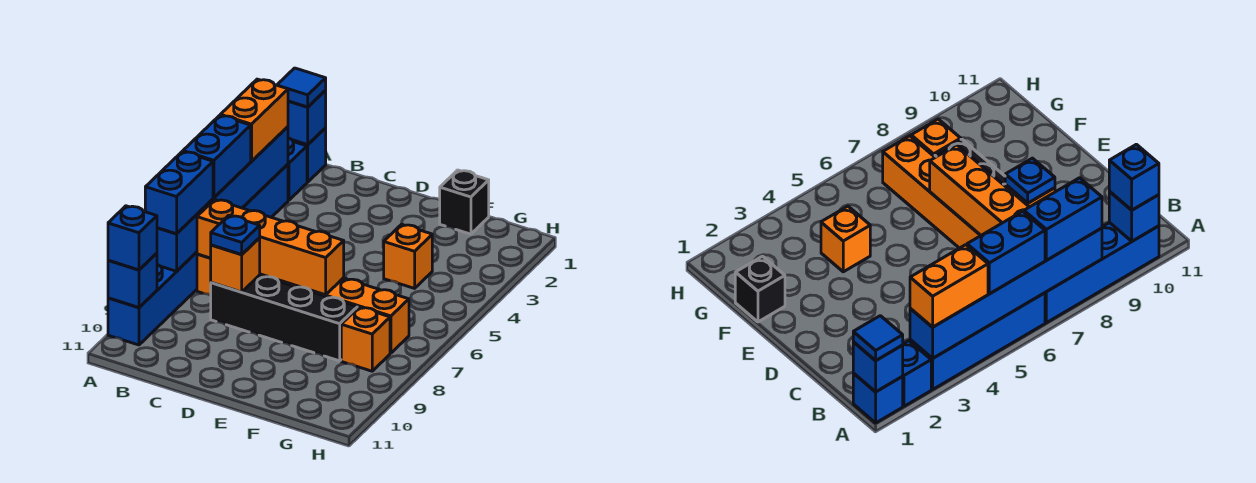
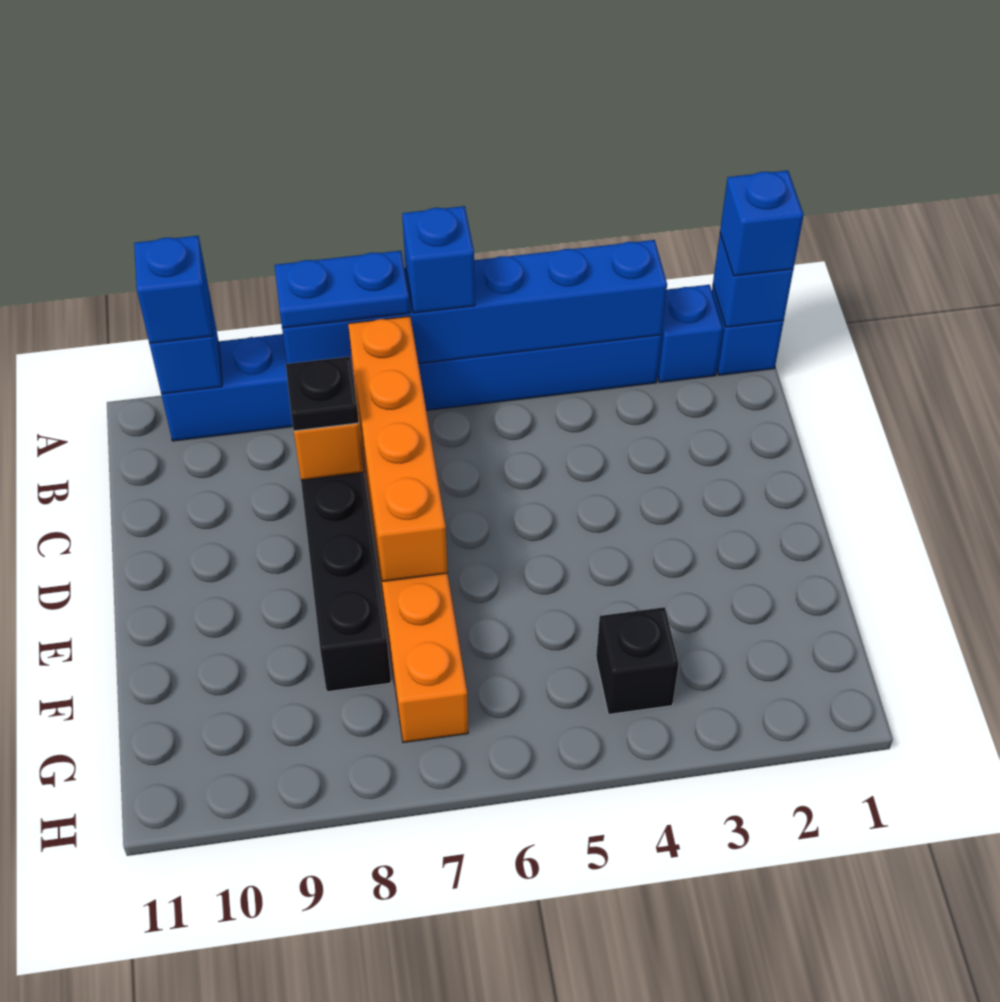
blue tile A1 level 3 -> blue brick A1 level 3
orange brick A3:A4 level 3 -> none
blue brick A5:A6 level 3 -> blue brick A6 level 3
blue brick A7:A8 level 3 -> blue plate A7:A8 level 3
blue plate C8 level 3 -> black plate C8 level 3
black brick F1 level 1 -> black brick G4 level 1
orange brick F4 level 1 -> none
orange brick G8 level 1 -> none

